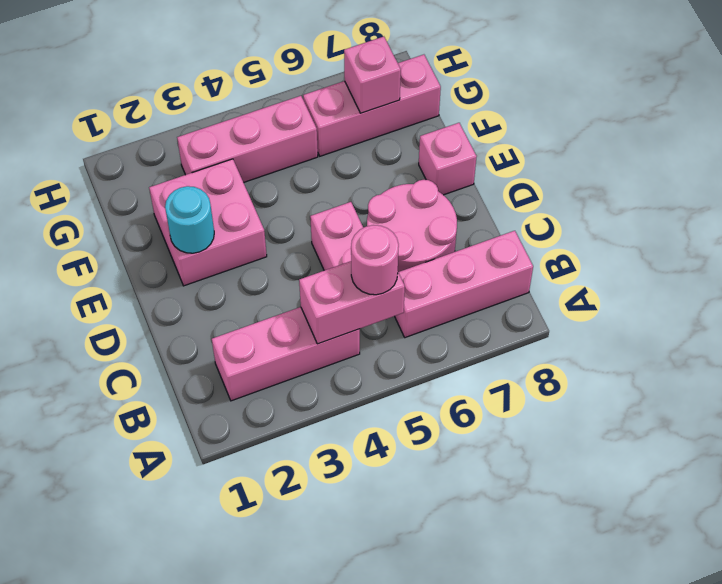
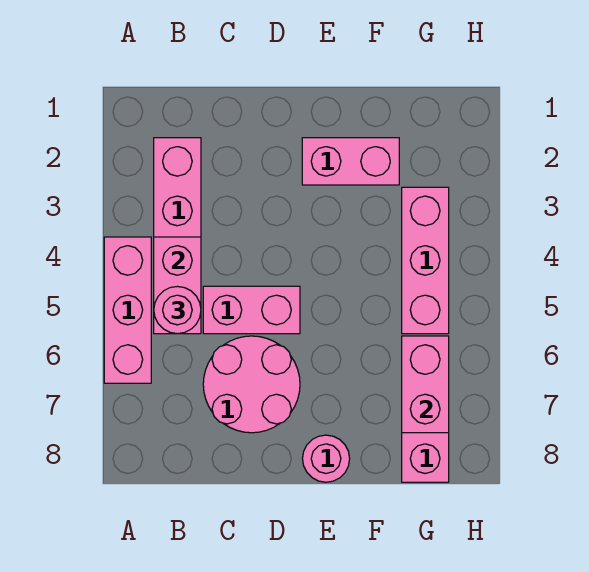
pink brick B6:B8 level 1 -> pink brick A4:A6 level 1
pink brick E2:F3 level 1 -> pink brick E2:F2 level 1
cyan round brick E2 level 2 -> none
pink brick E8 level 1 -> pink round brick E8 level 1
pink brick G7 level 2 -> pink brick G6:G7 level 2

